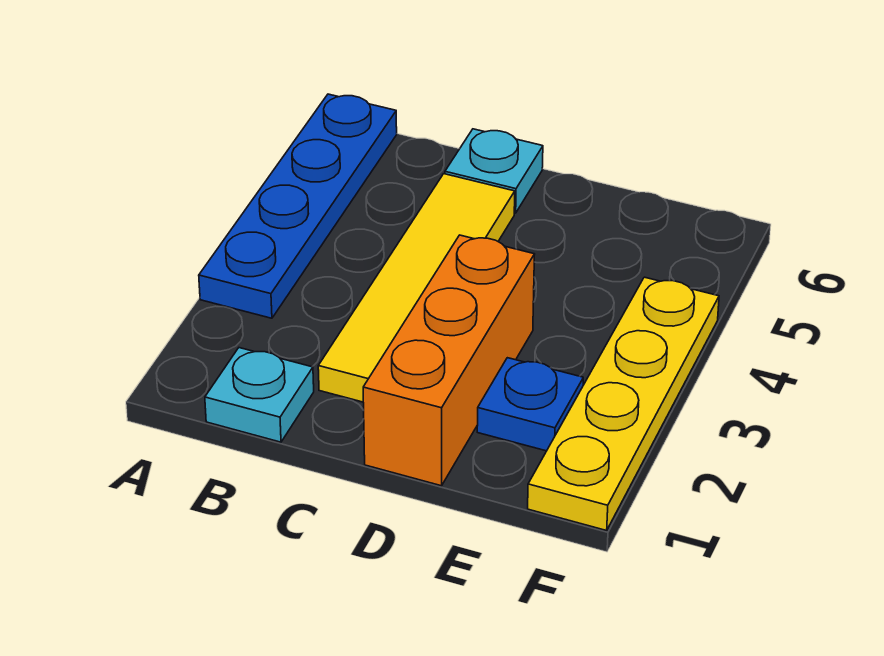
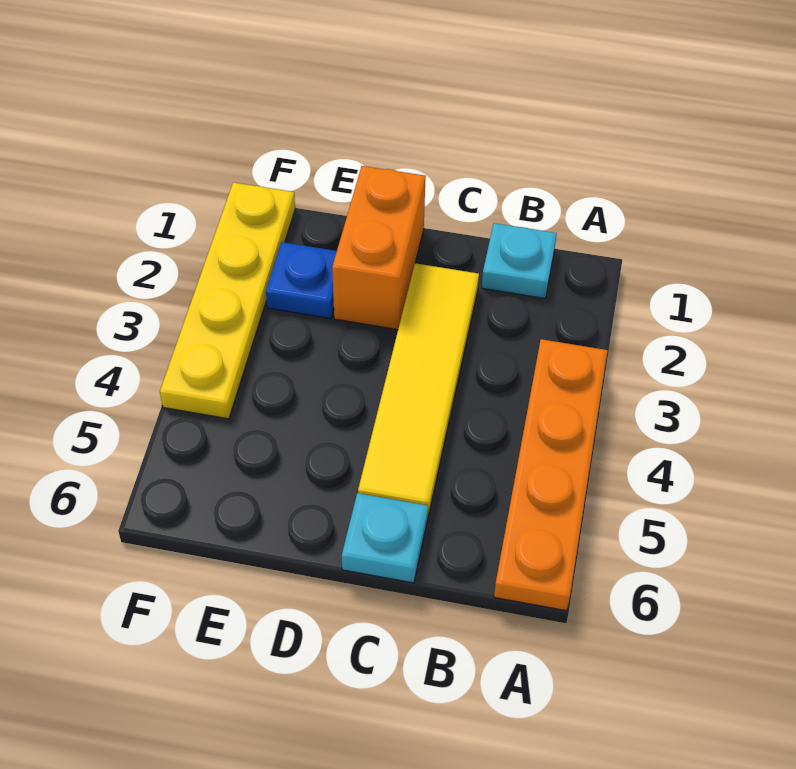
blue plate A3:A6 level 1 -> orange plate A3:A6 level 1
orange brick D1:D3 level 1 -> orange brick D1:D2 level 1

